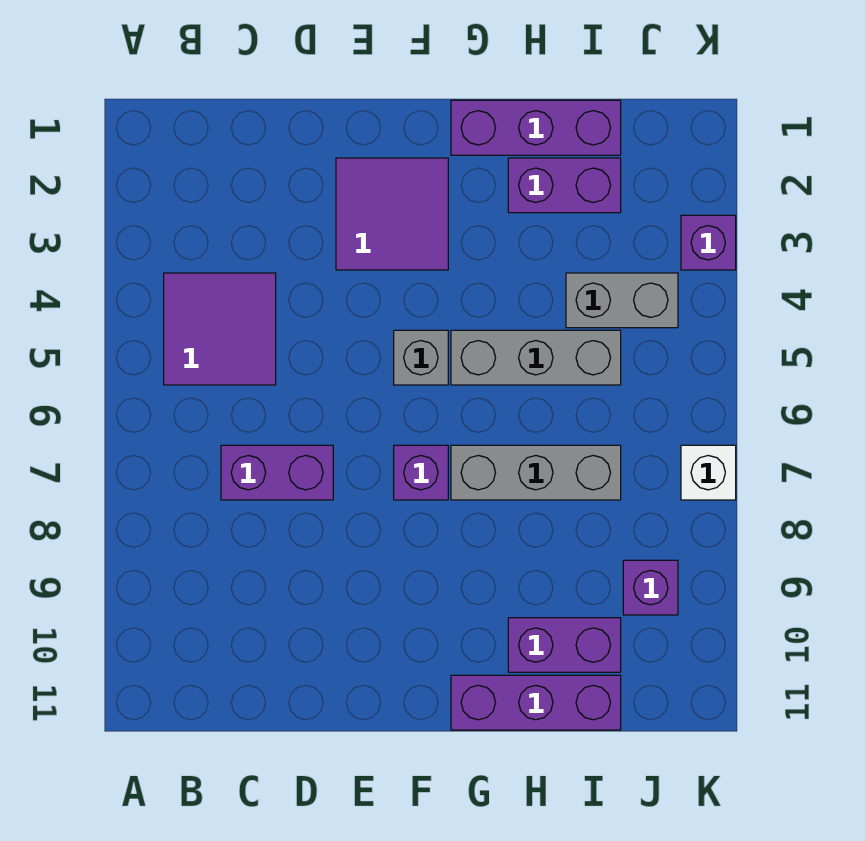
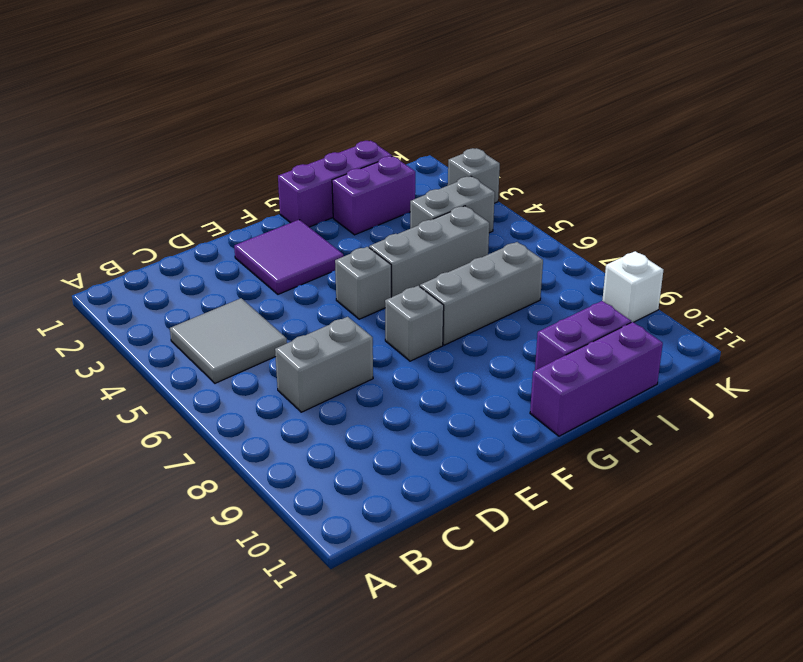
purple tile B4:C5 level 1 -> grey tile B4:C5 level 1
purple brick C7:D7 level 1 -> grey brick C7:D7 level 1
purple brick F7 level 1 -> grey brick F7 level 1
purple brick J9 level 1 -> none
purple brick K3 level 1 -> grey brick K3 level 1
white brick K7 level 1 -> white brick K9 level 1

